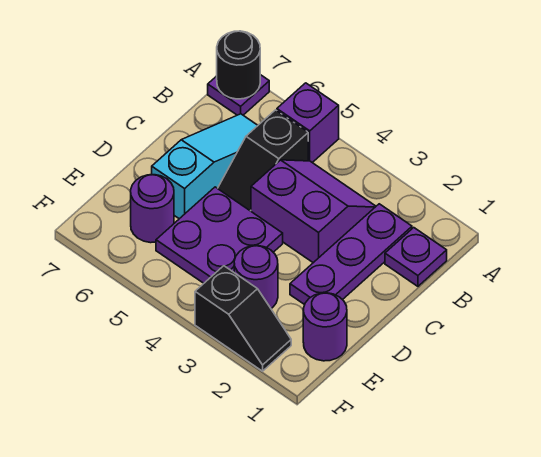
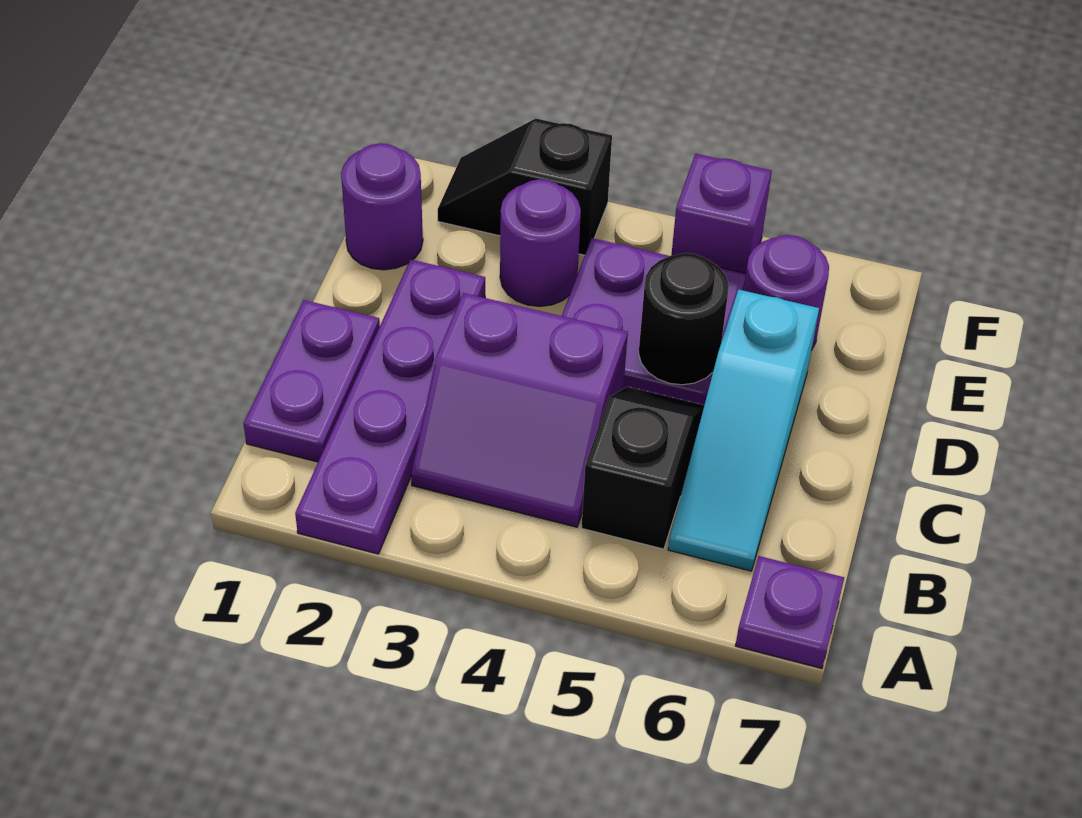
purple brick A5 level 1 -> purple brick F5 level 1
black round brick A7 level 2 -> black round brick D5 level 2
purple plate B1 level 1 -> purple plate B1:C1 level 1
purple plate B2:D2 level 1 -> purple plate A2:D2 level 1

